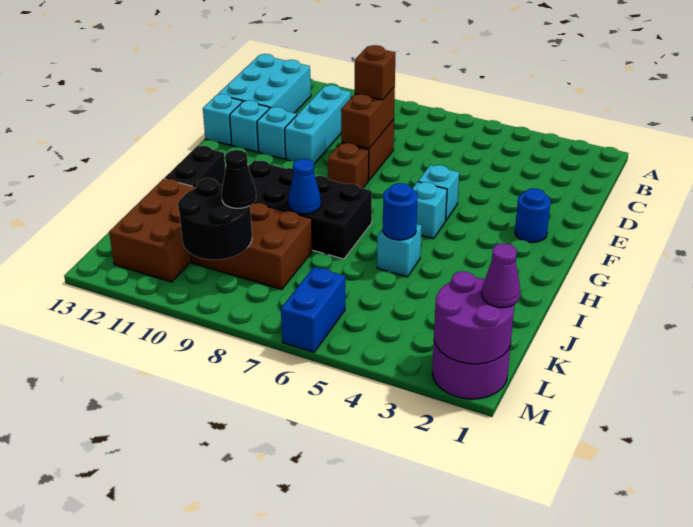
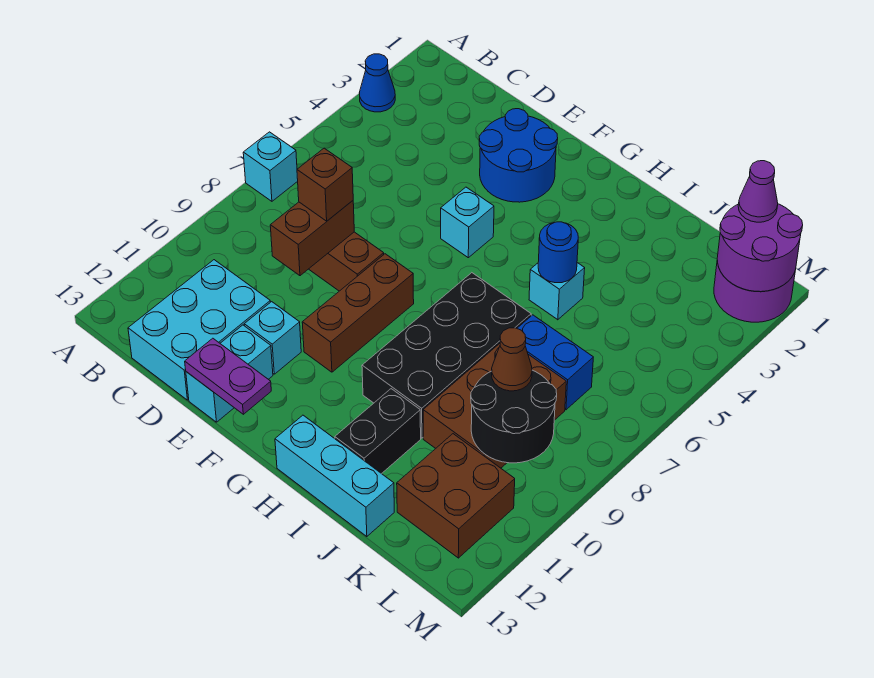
cyan brick B12:D13 level 1 -> cyan brick C11:D13 level 1
cyan brick C10:E10 level 1 -> cyan brick H13:J13 level 1
brown brick D8:E8 level 2 -> brown brick D8:D9 level 2
none -> purple plate E13:F13 level 2
blue round brick F2 level 1 -> blue round brick E2:F3 level 1
brown brick F8 level 1 -> brown brick F8:F10 level 1
cyan brick G5 level 1 -> cyan brick A7 level 1
black brick H12:I12 level 1 -> black brick I11:I12 level 1
blue cone I8 level 2 -> blue cone A3 level 1
brown brick J11:L12 level 1 -> brown brick K11:L12 level 1
black cone K9 level 3 -> brown cone K9 level 3
blue brick L6:M6 level 1 -> blue brick J7:K7 level 1

